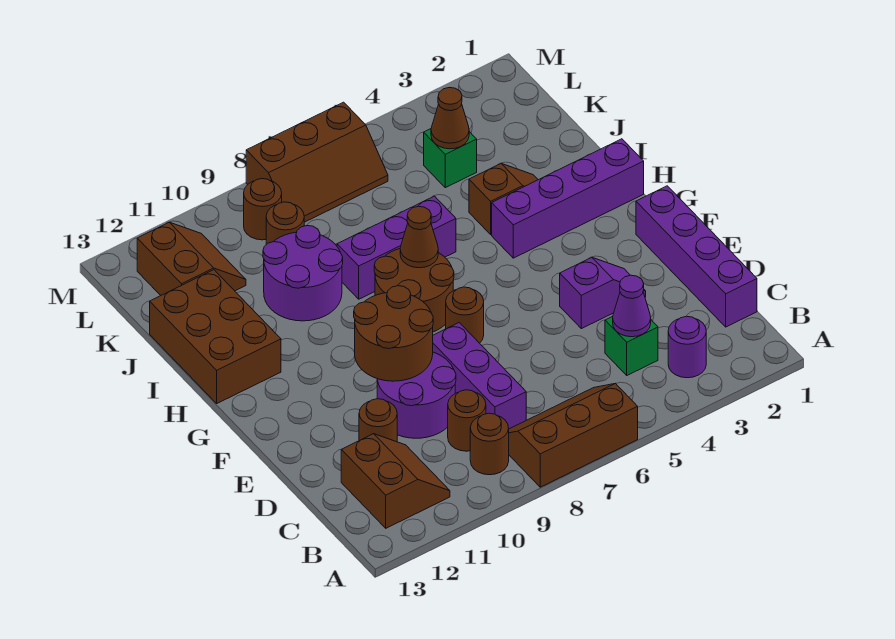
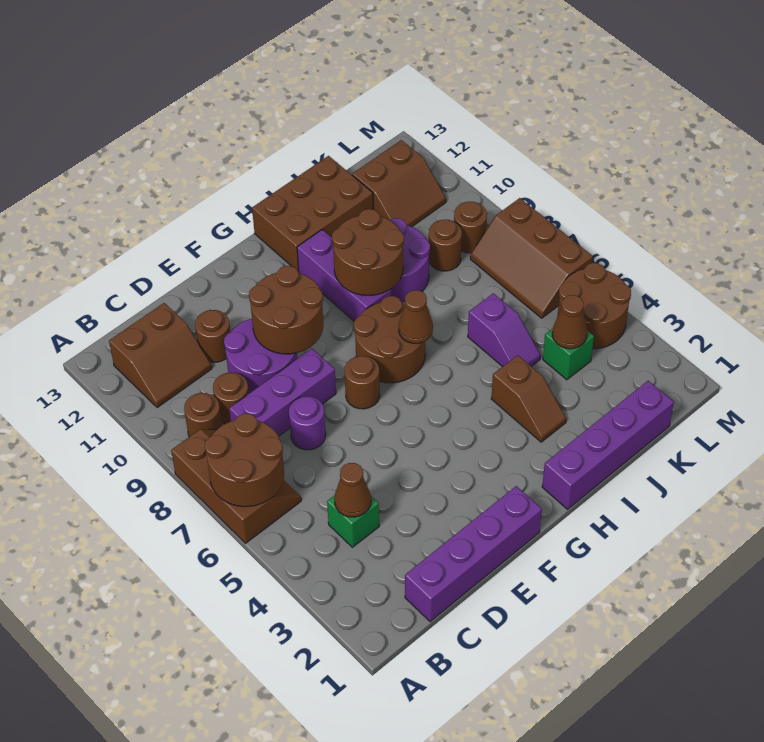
none -> brown round brick A6:B7 level 2
purple round brick B3 level 1 -> purple round brick D7 level 1
purple cone C4 level 2 -> brown cone C4 level 2
purple slope E3:E4 level 1 top 4 -> purple slope J5:J6 level 1 top 6
purple brick H1:H4 level 1 -> purple brick H1:K1 level 1
none -> brown round brick H9:I10 level 2
purple brick I6:I8 level 1 -> purple brick H9:H11 level 1
none -> brown round brick L4:M5 level 1

